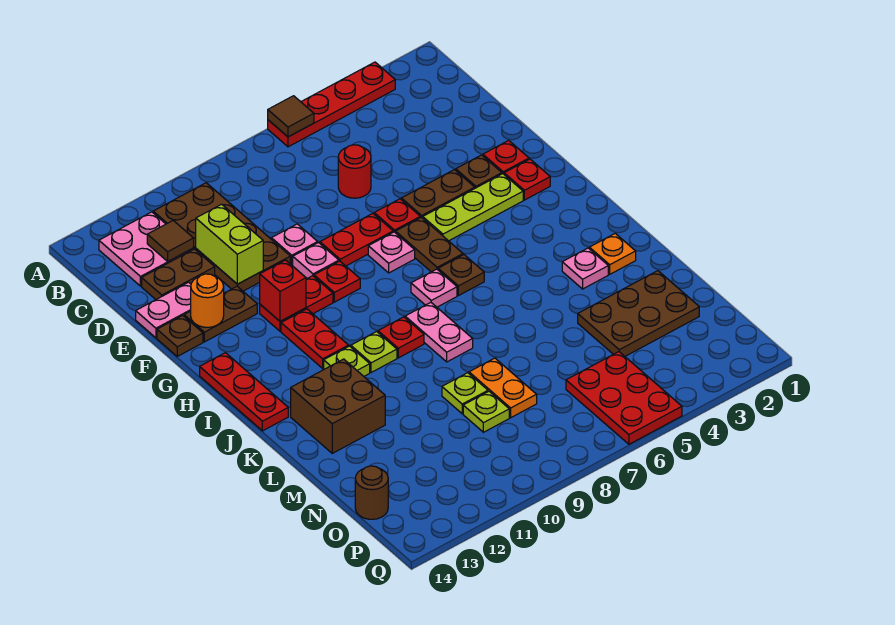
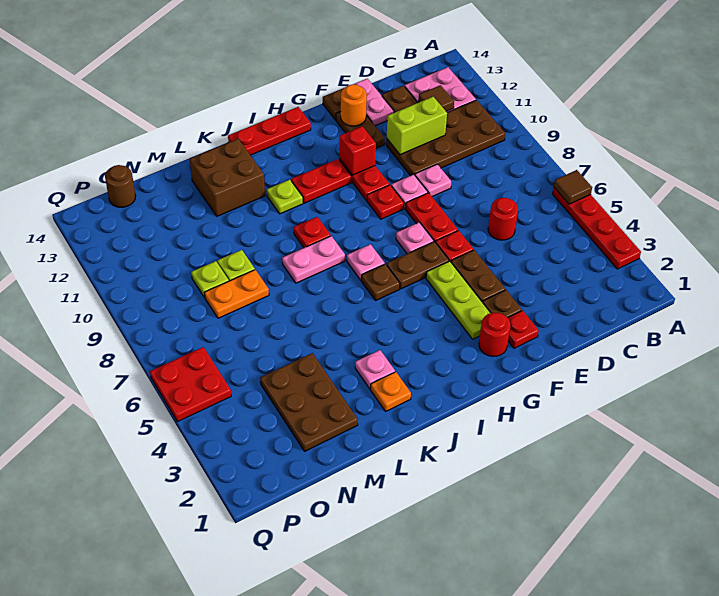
red plate G2 level 1 -> red round brick G2 level 1
lime plate J10 level 1 -> none
red plate O5:Q6 level 1 -> red plate P5:Q6 level 1

